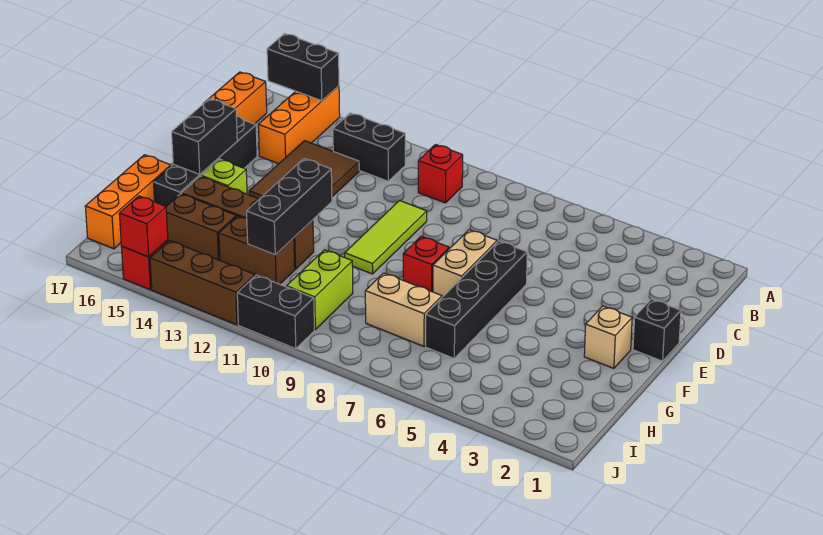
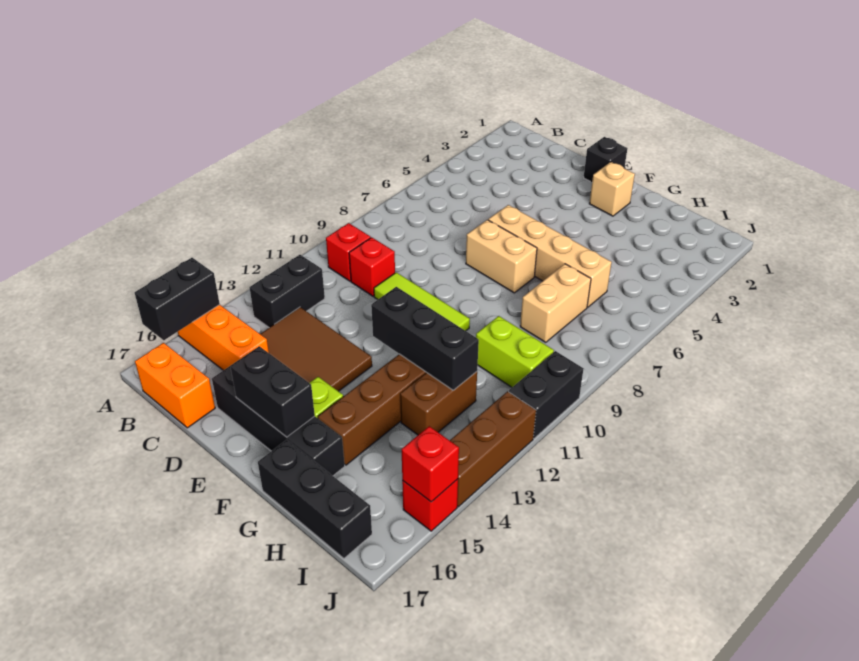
black brick E6:H6 level 1 -> tan brick E6:H6 level 1
red brick F8 level 1 -> red brick C10 level 1
orange brick G17:I17 level 1 -> black brick G17:I17 level 1
brown brick H14:H15 level 1 -> none

